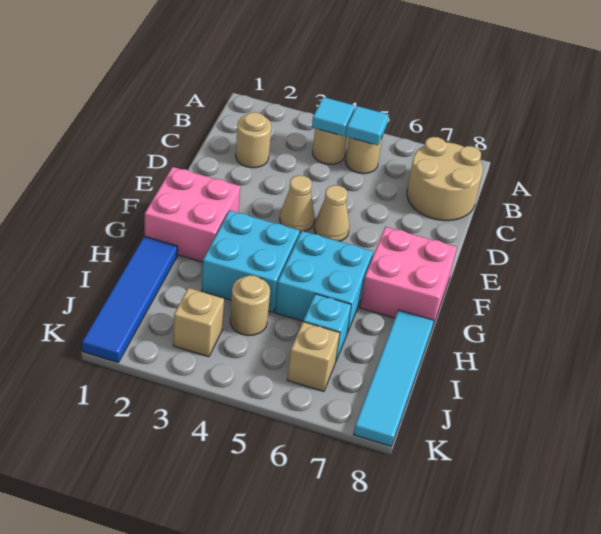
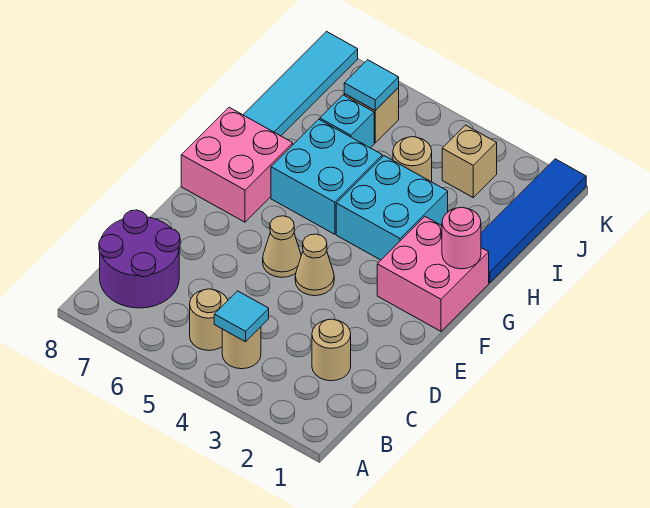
cyan tile B5 level 2 -> cyan tile J6 level 2
tan round brick B7:C8 level 1 -> purple round brick B7:C8 level 1
none -> pink round brick G1 level 2

